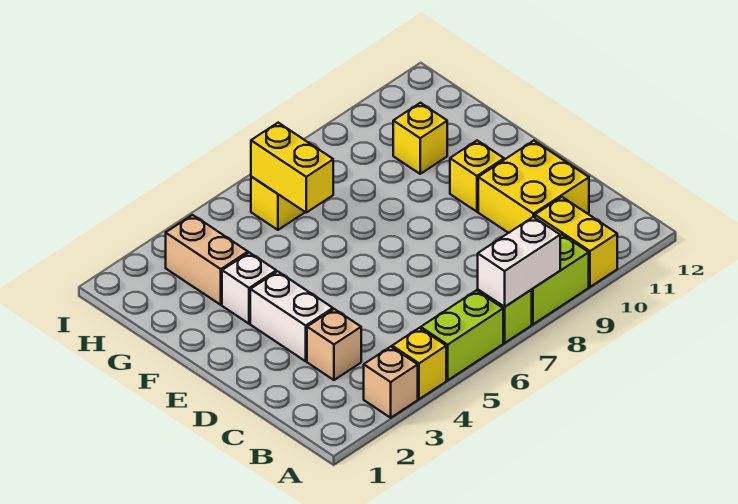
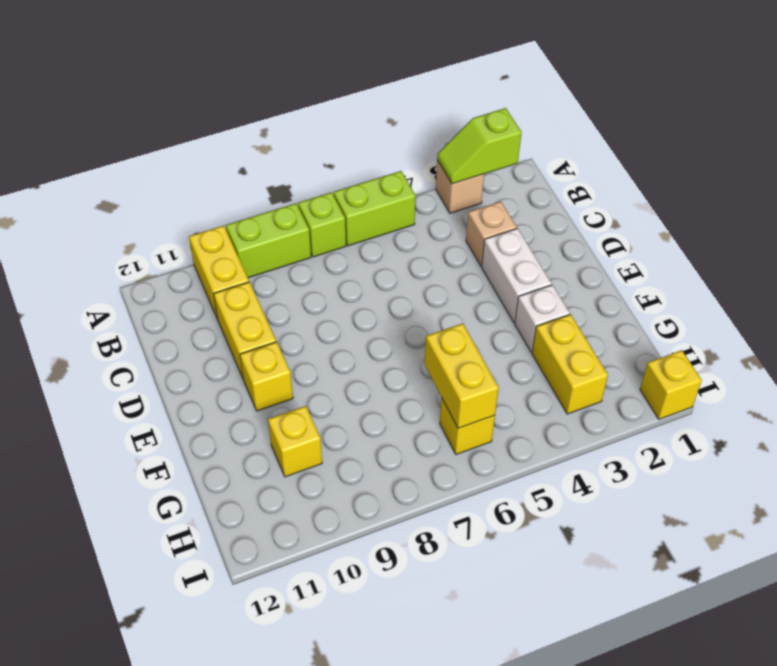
none -> lime slope A2:A3 level 2 top 2
yellow brick A4 level 1 -> yellow brick I1 level 1
white brick A7:A8 level 2 -> none
yellow brick C10:D11 level 1 -> yellow brick C10:D10 level 1
tan brick G3:H3 level 1 -> yellow brick G3:H3 level 1

